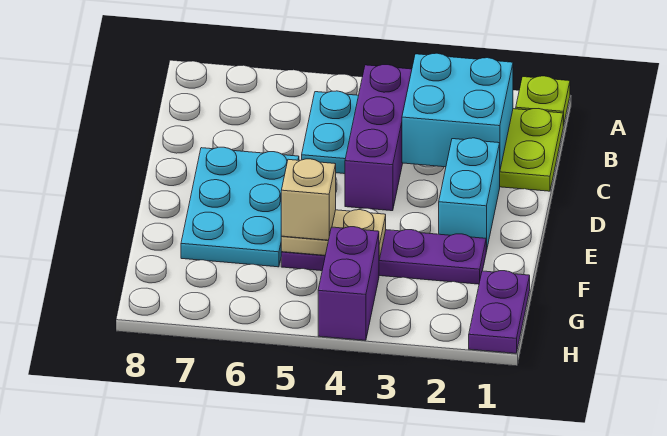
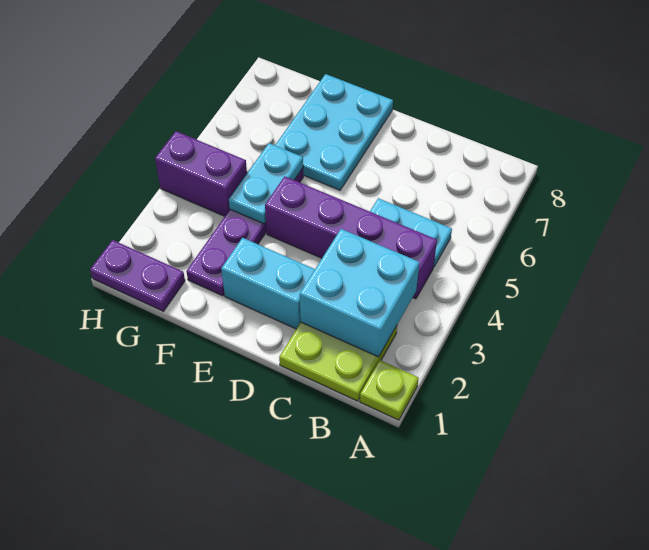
purple brick B4:D4 level 1 -> purple brick B4:E4 level 1
cyan plate D6:F7 level 1 -> cyan plate E6:F8 level 1
tan plate F4:F5 level 2 -> cyan plate F4:F5 level 2
tan brick F5 level 3 -> none

